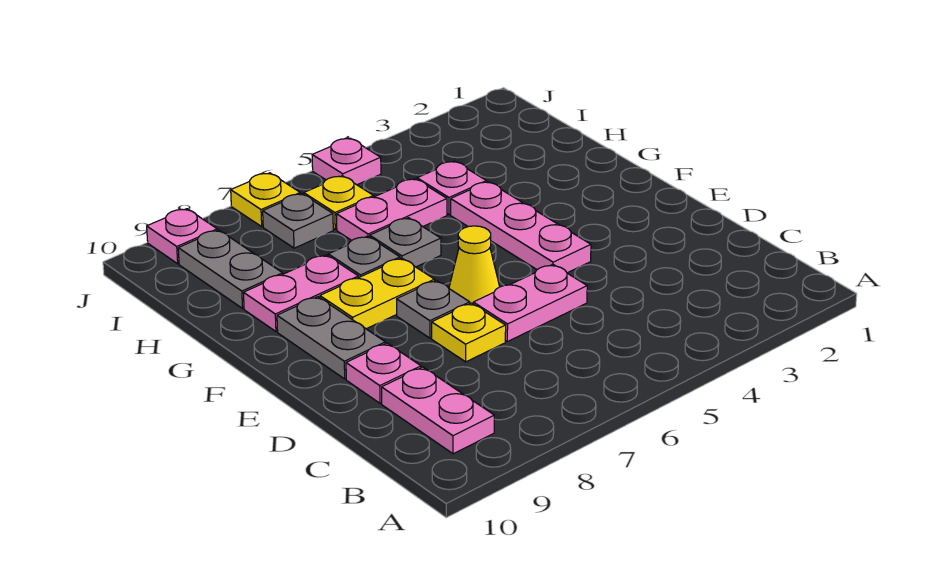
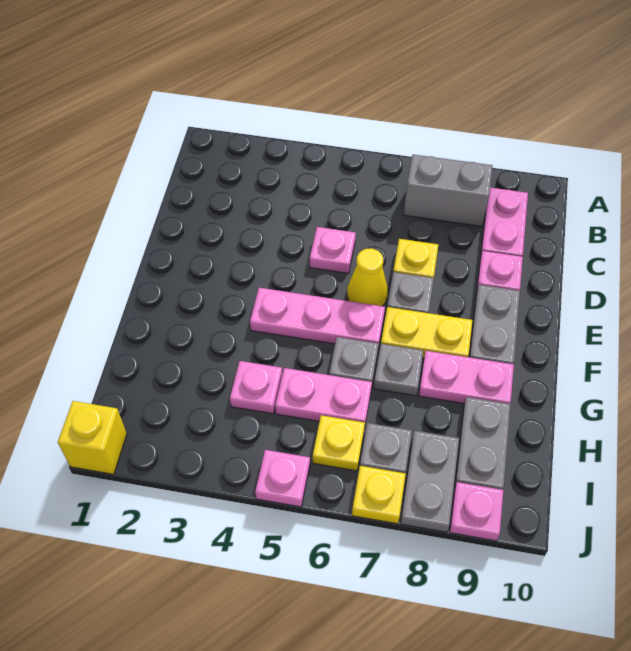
none -> grey brick B7:B8 level 1
pink plate D5:D6 level 1 -> pink plate D5 level 1
pink plate E4:G4 level 1 -> pink plate F4:F6 level 1
none -> grey plate I8:J8 level 1
none -> yellow brick J1 level 1

